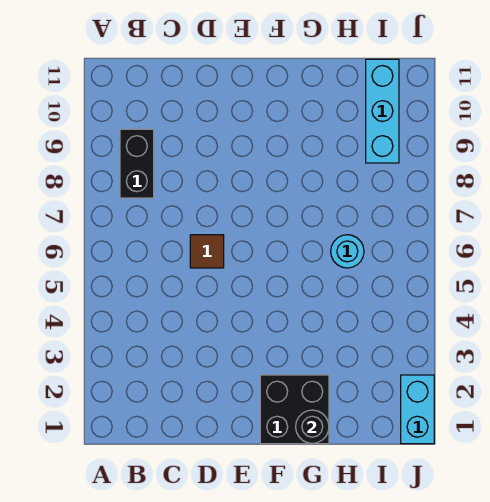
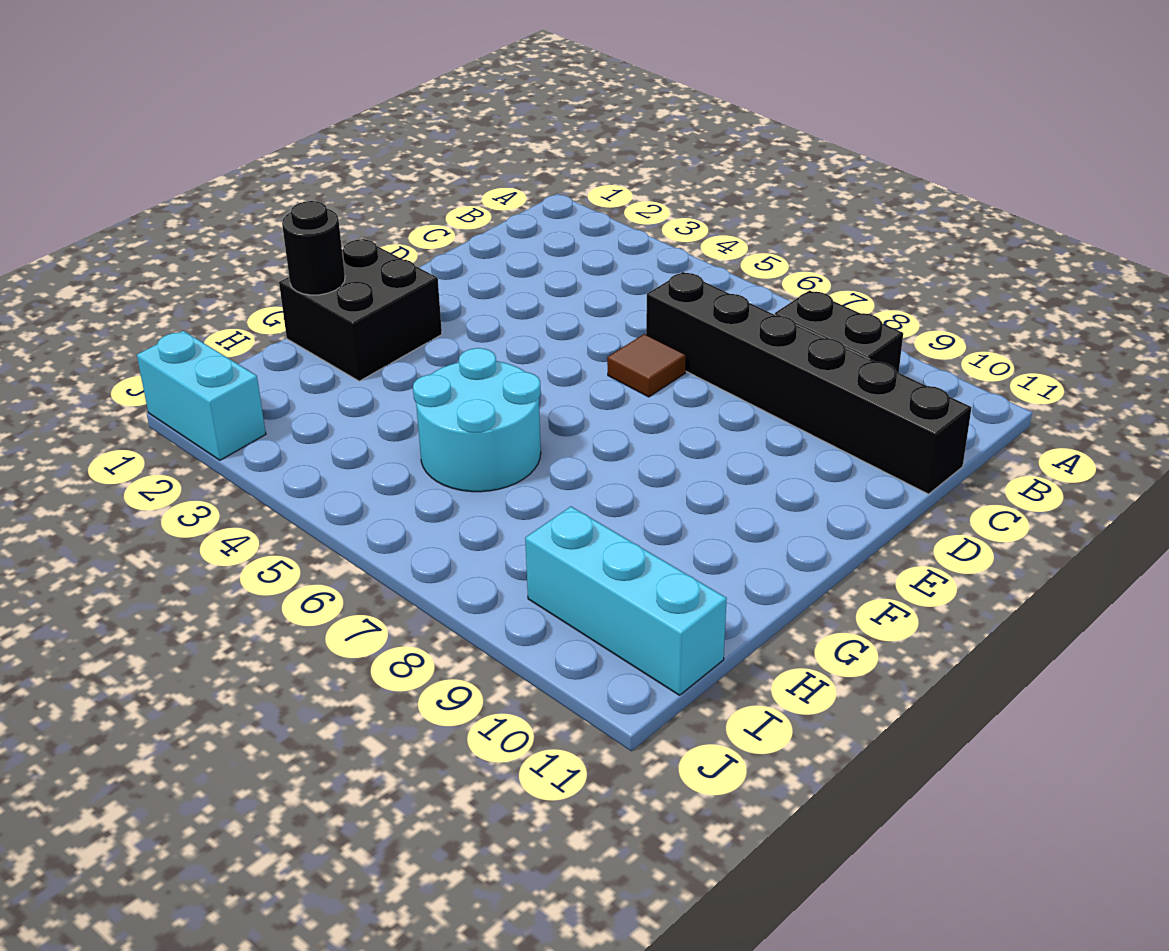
none -> black brick C6:C11 level 1
cyan round brick H6 level 1 -> cyan round brick G5:H6 level 1

